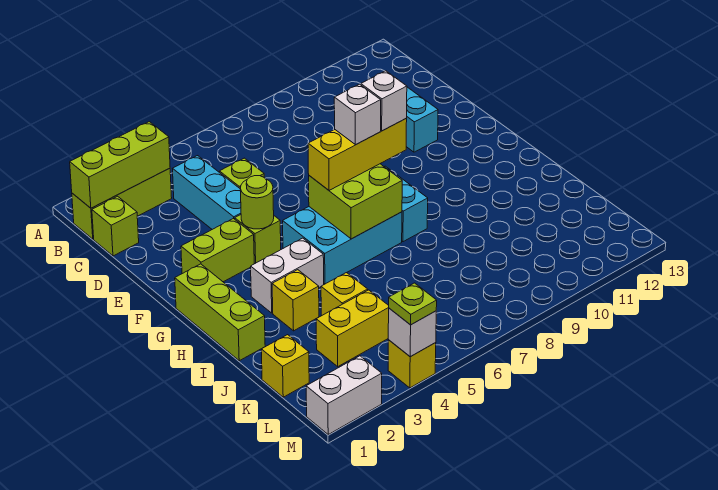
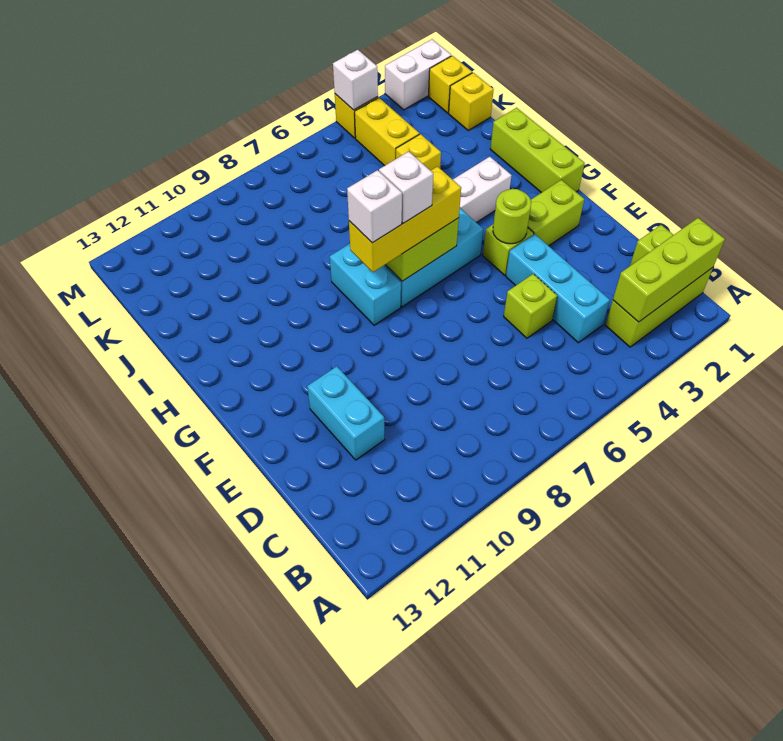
yellow brick I3 level 1 -> yellow brick L1 level 1
yellow brick K3:K4 level 1 -> yellow brick K4:L4 level 1
lime plate M4 level 3 -> none

